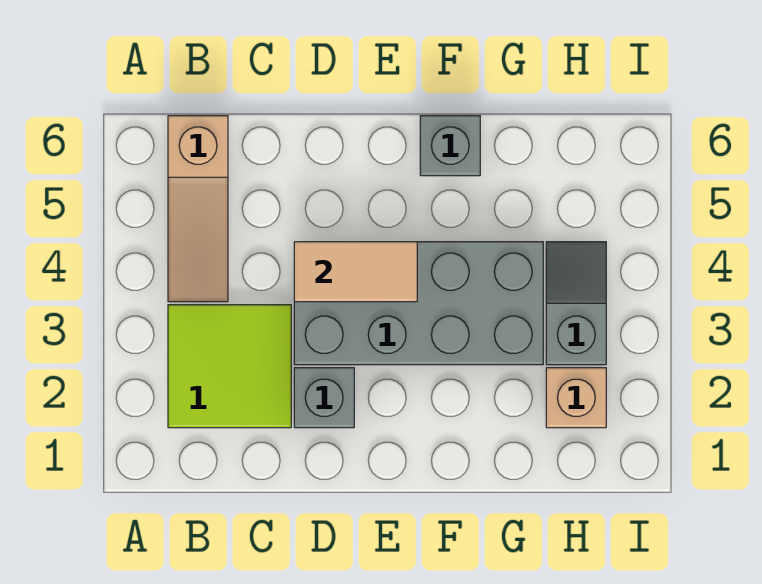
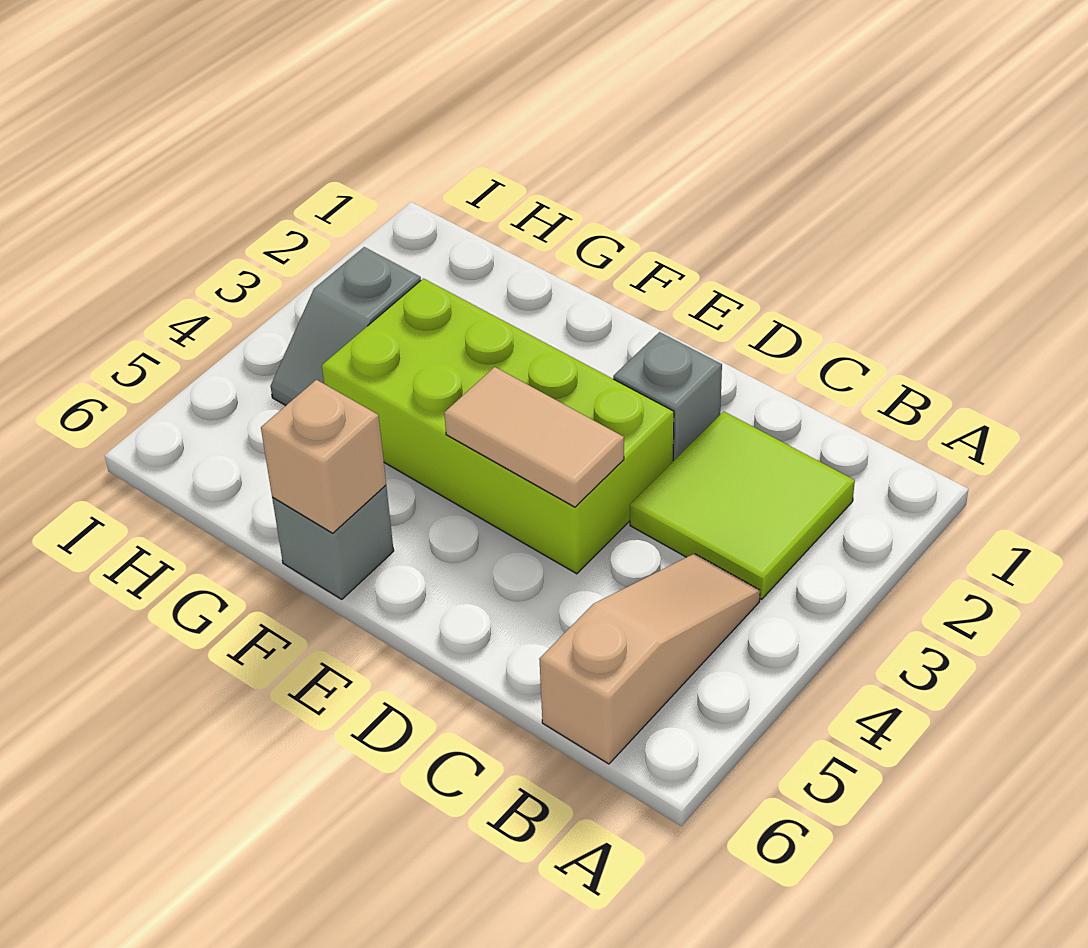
grey brick D3:G4 level 1 -> lime brick D3:G4 level 1
tan brick H2 level 1 -> tan brick F6 level 2

